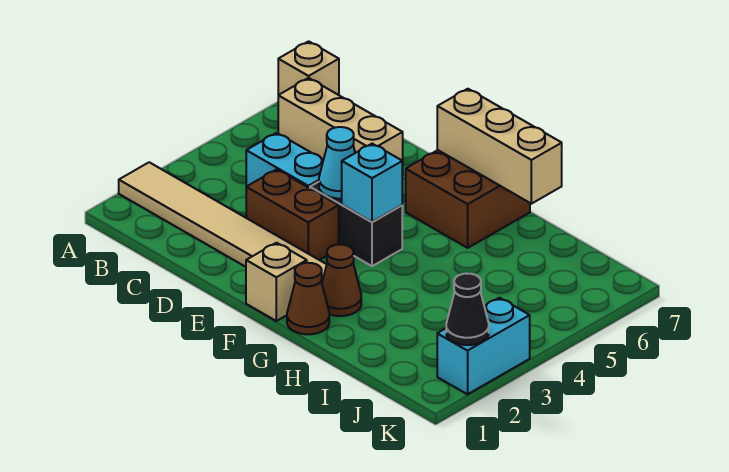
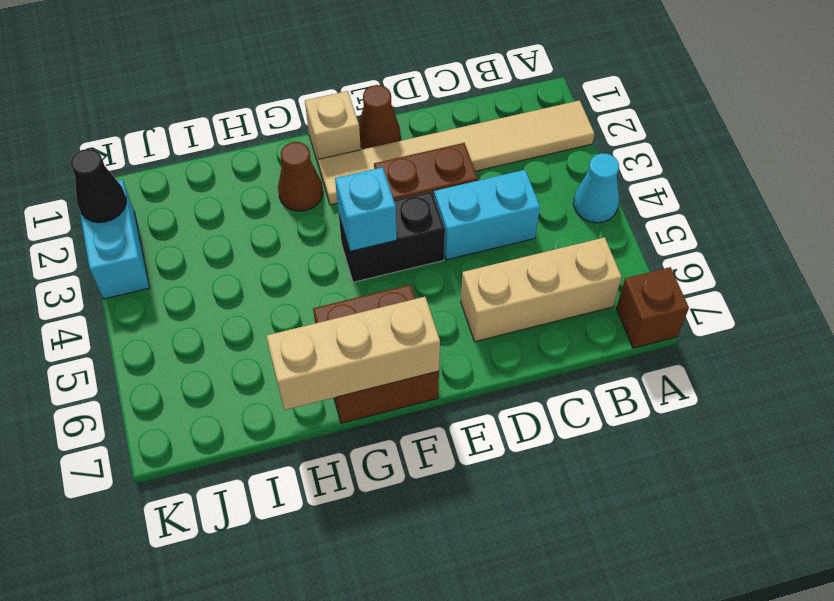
tan brick A7 level 1 -> brown brick A7 level 1
cyan cone E4 level 2 -> cyan cone A4 level 1
brown cone G1 level 1 -> brown cone E1 level 1

